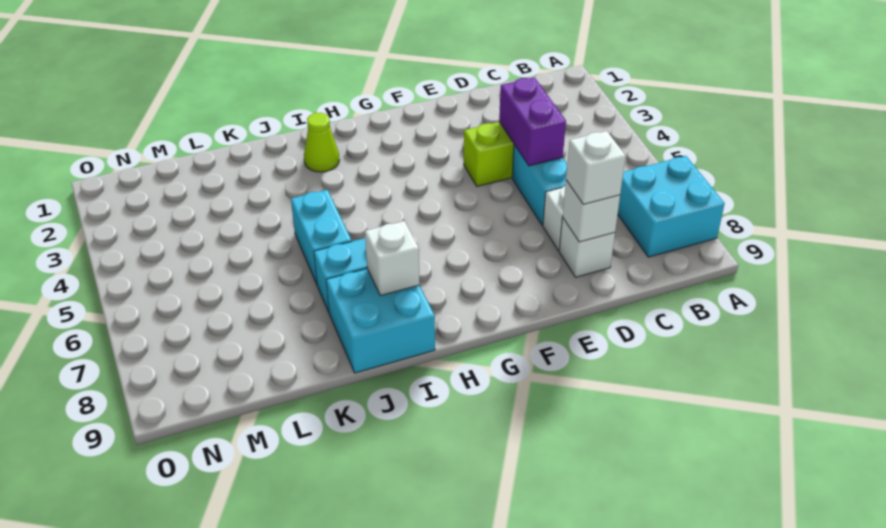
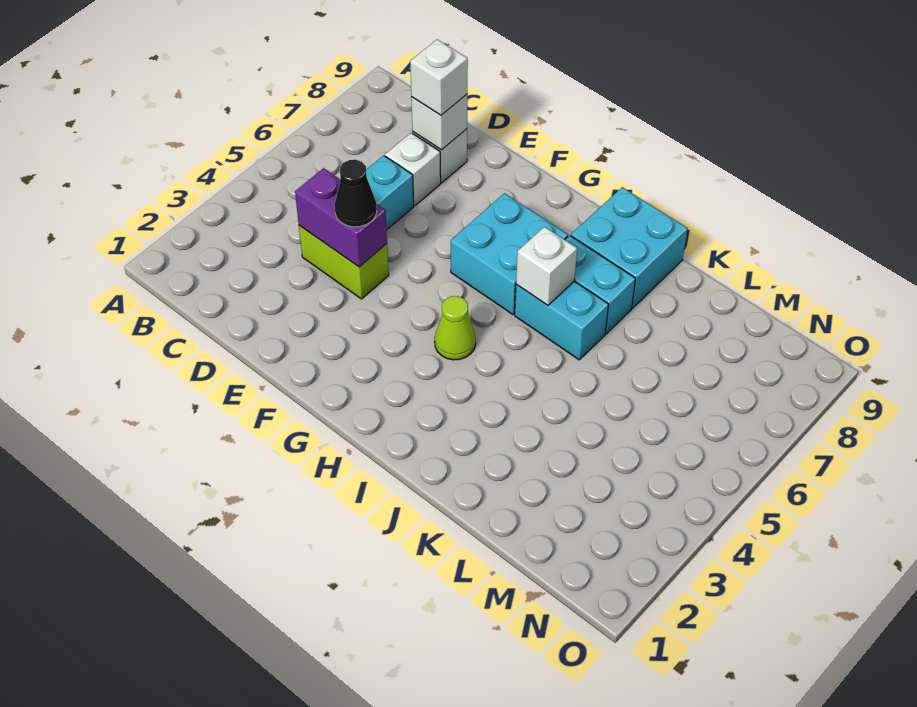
cyan brick A7:B8 level 1 -> cyan brick G6:H7 level 1
purple brick D4:D5 level 2 -> purple brick D4:E4 level 2
none -> black cone E4 level 3
lime cone I2 level 1 -> lime cone H4 level 1
white brick I8 level 2 -> white brick I6 level 2
cyan brick J5:J6 level 1 -> cyan brick I6:J6 level 1

